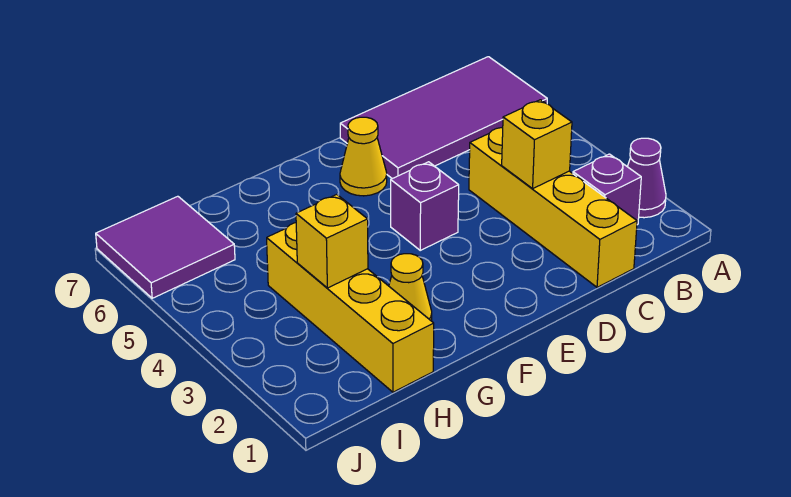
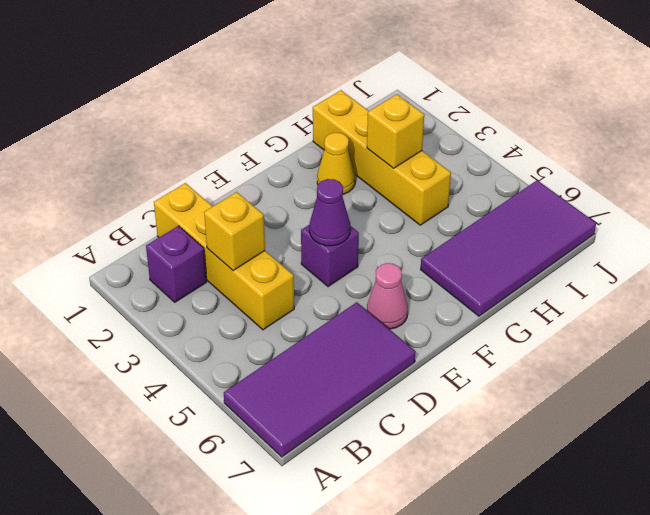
purple cone A2 level 1 -> purple cone E4 level 2
yellow cone E6 level 1 -> pink cone E6 level 1
purple tile I6:J7 level 1 -> purple tile G6:J7 level 1

